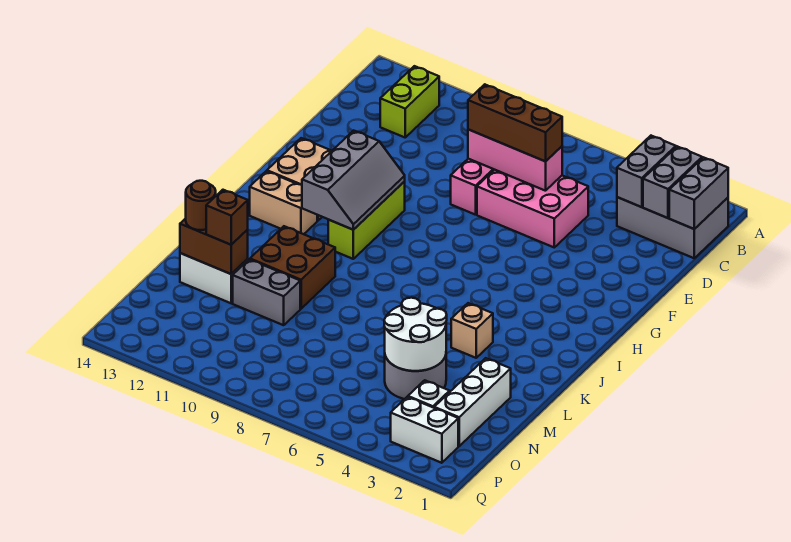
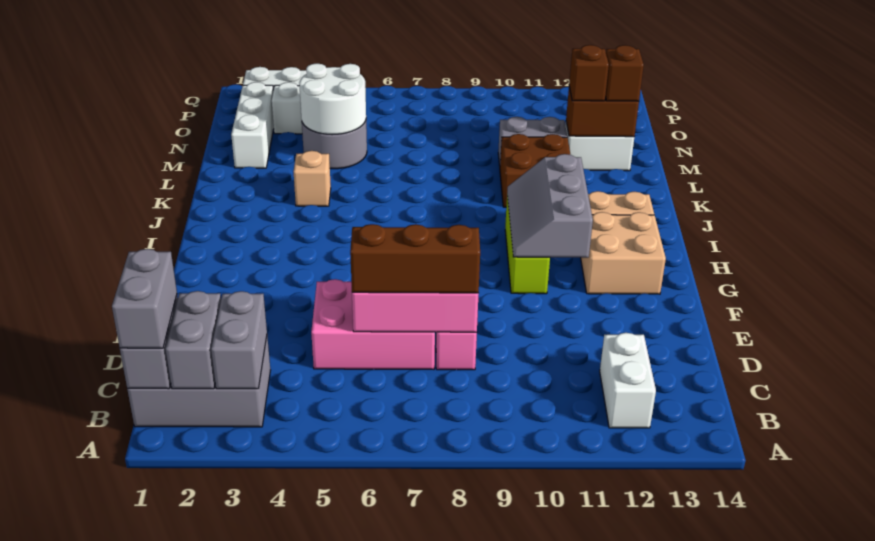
none -> grey brick B1:C1 level 3
lime brick B12:C12 level 1 -> white brick B12:C12 level 1
brown round brick M13 level 3 -> brown brick M13 level 3

